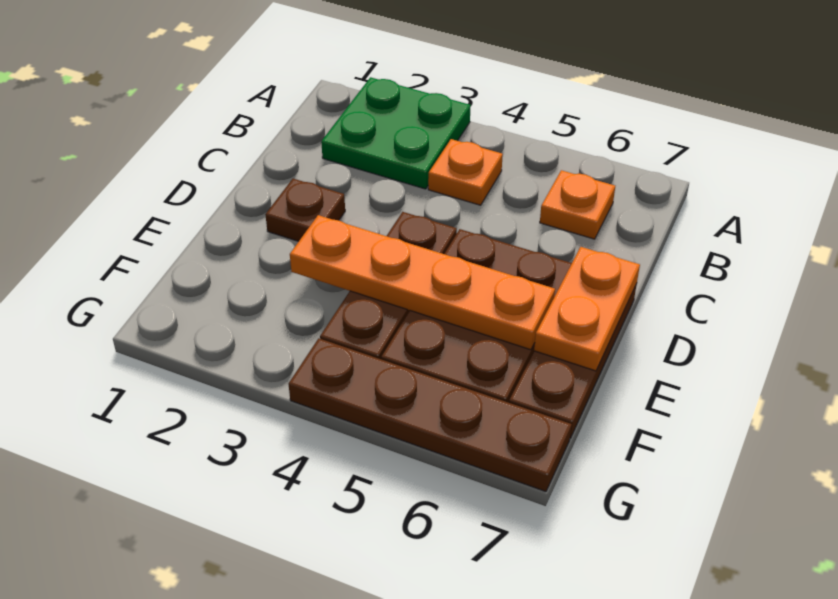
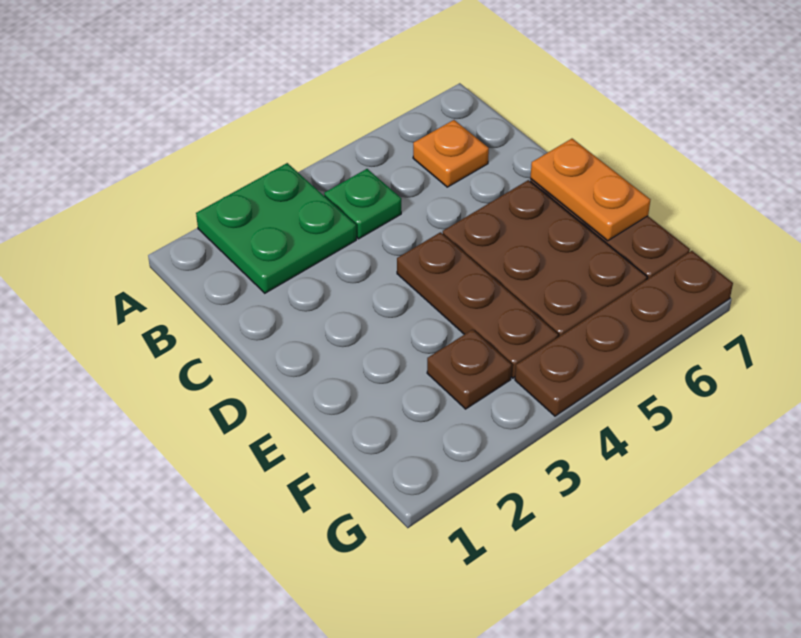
orange plate B4 level 1 -> green plate B4 level 1
brown plate D2 level 1 -> brown plate F3 level 1
orange plate E3:E6 level 2 -> none

